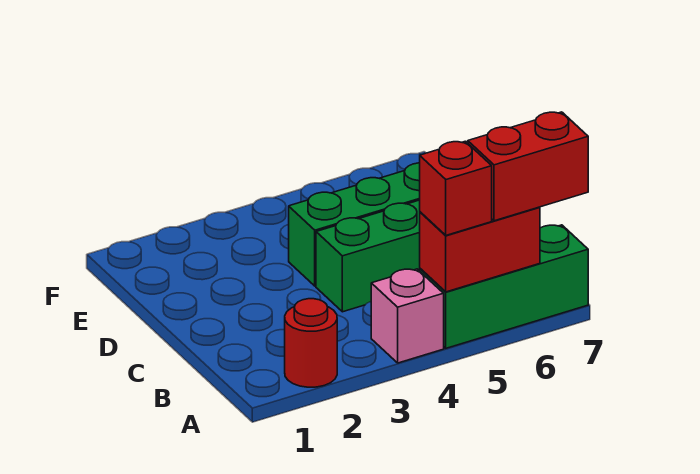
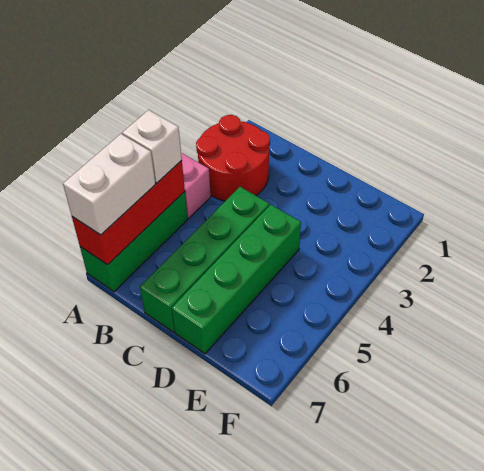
red round brick A2 level 1 -> red round brick A2:B3 level 1
red brick A5:A6 level 2 -> red brick A5:A7 level 2
red brick A5 level 3 -> white brick A5 level 3
red brick A6:A7 level 3 -> white brick A6:A7 level 3

